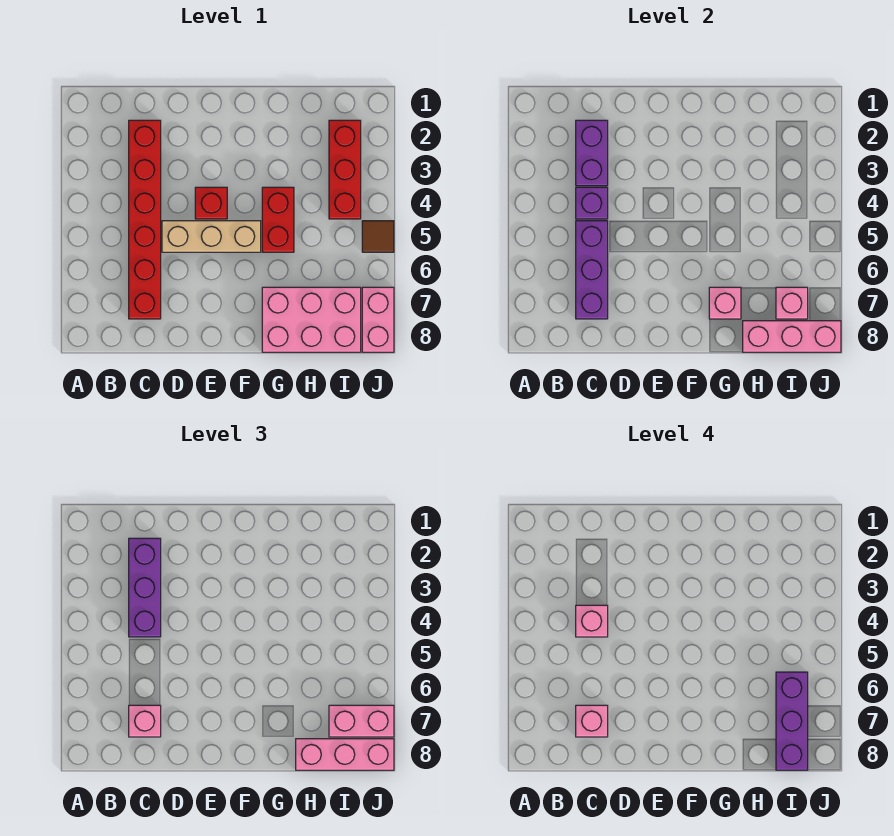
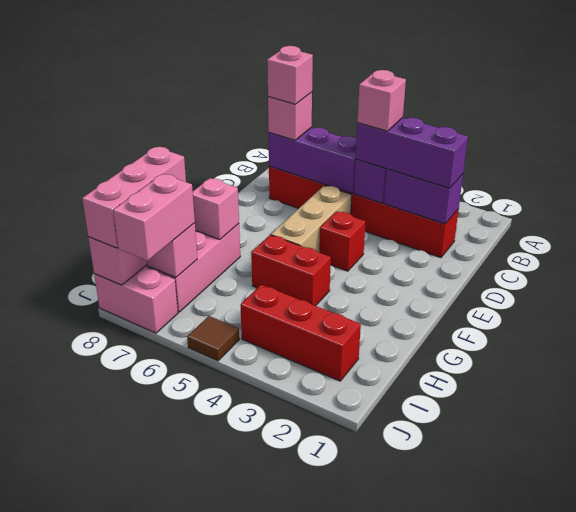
purple brick I6:I8 level 4 -> none

